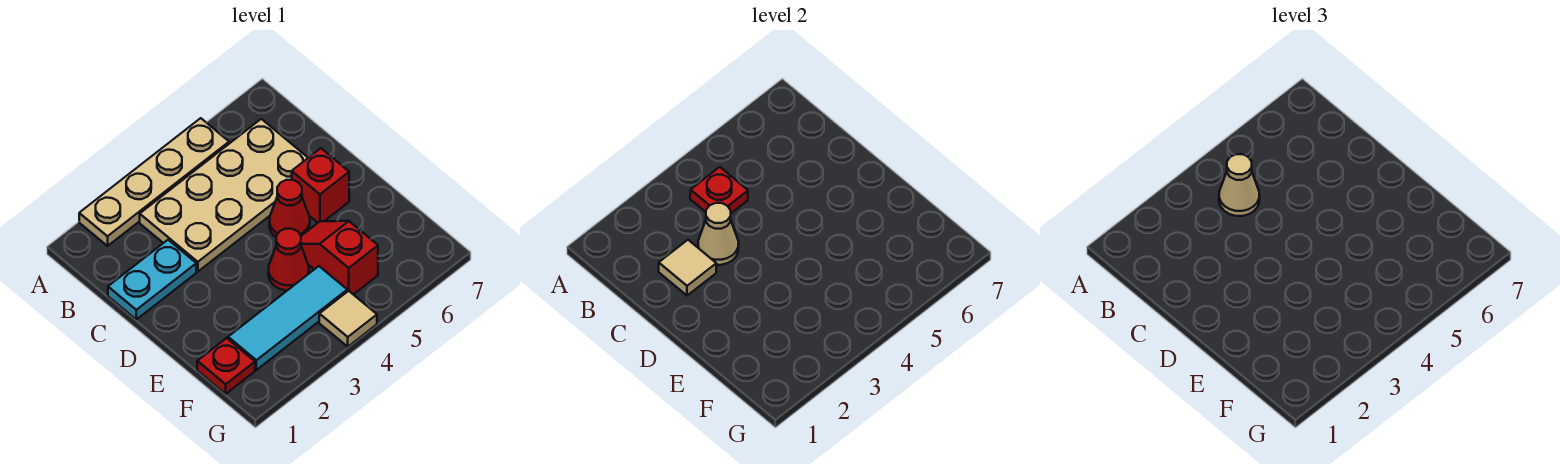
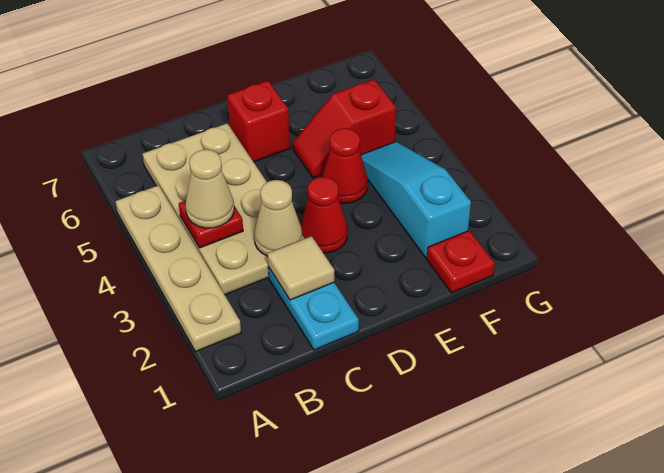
red cone D5 level 1 -> red cone D3 level 1
cyan tile F2:F4 level 1 -> cyan slope F2:F4 level 1 top 2
tan tile G4 level 1 -> none

